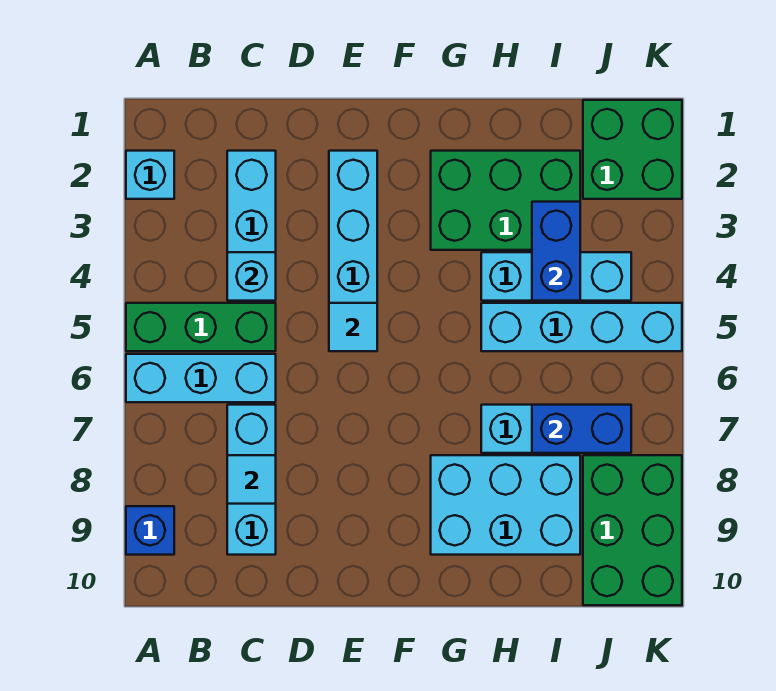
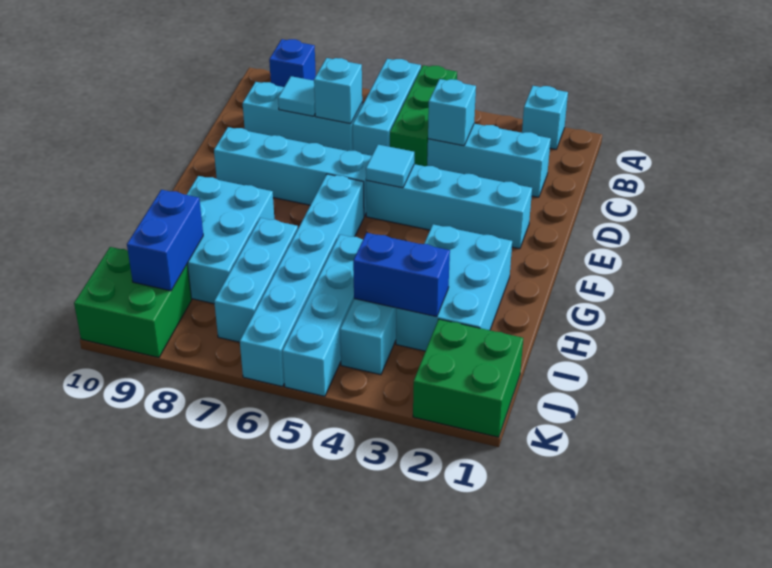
none -> cyan brick C7 level 2
none -> cyan brick E6:E9 level 1
none -> cyan brick F6:K6 level 1
green brick G2:I3 level 1 -> cyan brick G2:I3 level 1
blue brick I7:J7 level 2 -> blue brick I9:J9 level 2
green brick J8:K10 level 1 -> green brick J9:K10 level 1

